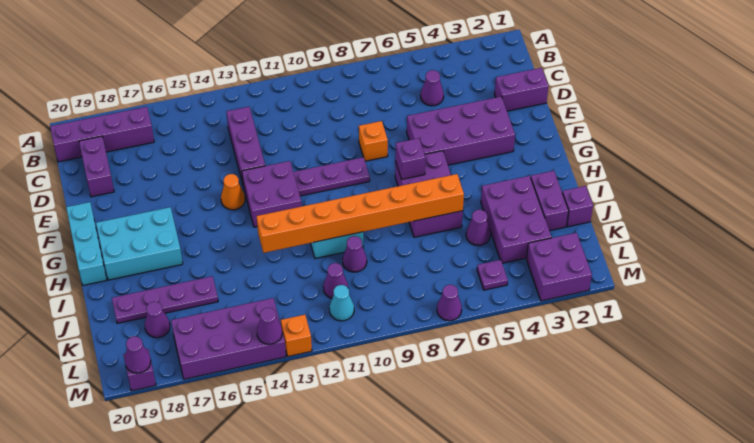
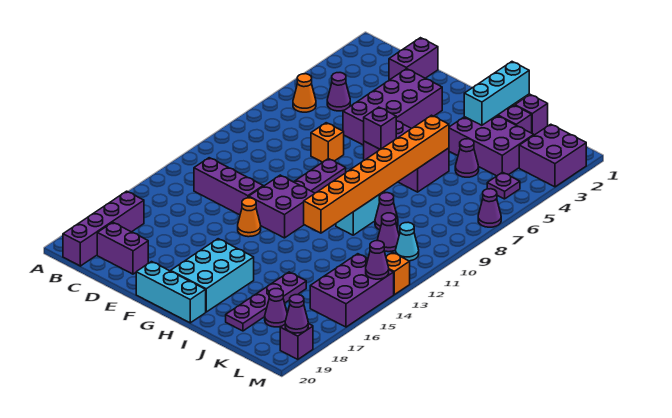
none -> orange cone B6 level 1
none -> cyan brick I1:I3 level 2
purple brick L14:M17 level 1 -> purple brick L14:M16 level 1

